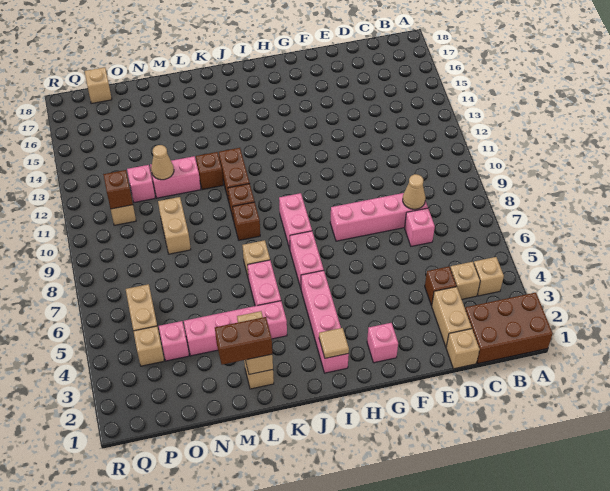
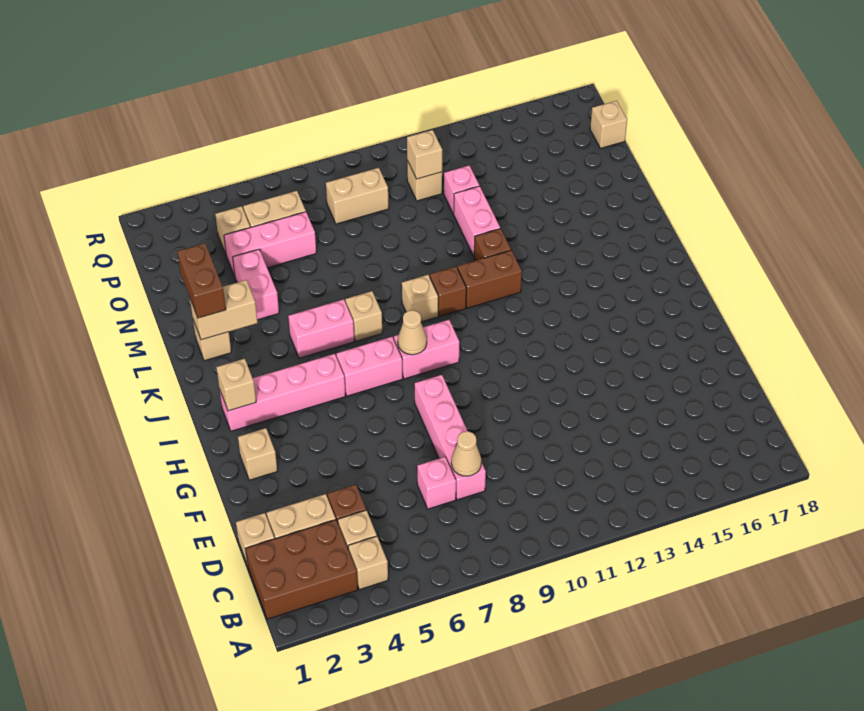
brown brick A1:C2 level 1 -> brown brick B1:C3 level 1
pink brick G2 level 1 -> tan brick G2 level 1
tan tile I2 level 2 -> tan brick I2 level 2
pink brick K4:N4 level 1 -> pink brick M4:N4 level 1
brown brick K9 level 1 -> tan brick K9 level 1
tan brick N9:N10 level 1 -> tan brick P8:P9 level 1
tan cone N12 level 2 -> tan cone I8 level 2
pink brick O4 level 1 -> pink brick O4:O6 level 1
brown brick P11 level 2 -> tan brick P11 level 2

